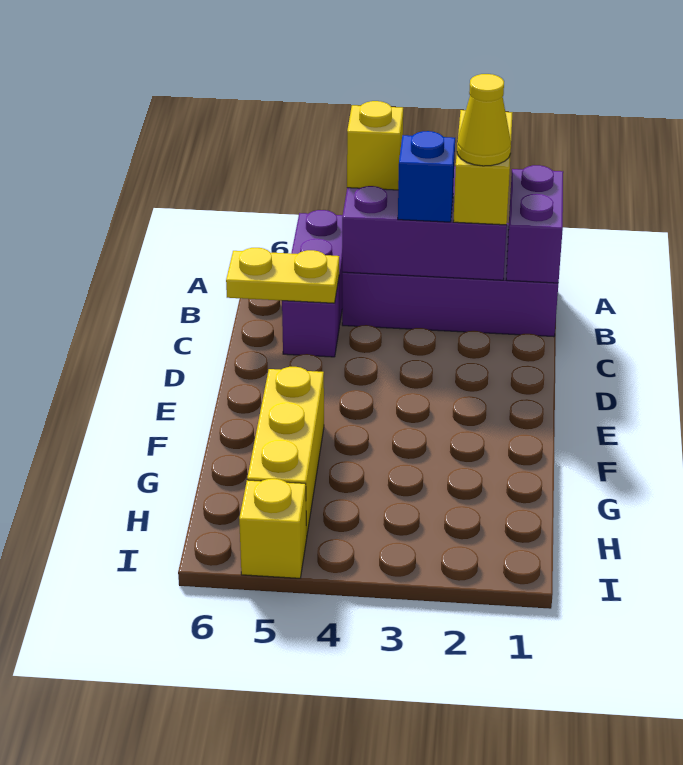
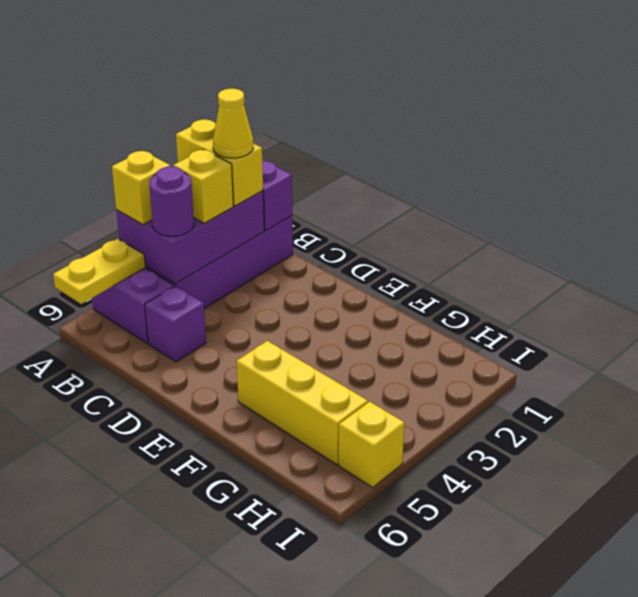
blue brick B3 level 3 -> yellow brick B3 level 3
none -> purple round brick B4 level 3
yellow plate C5:C6 level 2 -> yellow plate A5:A6 level 2

